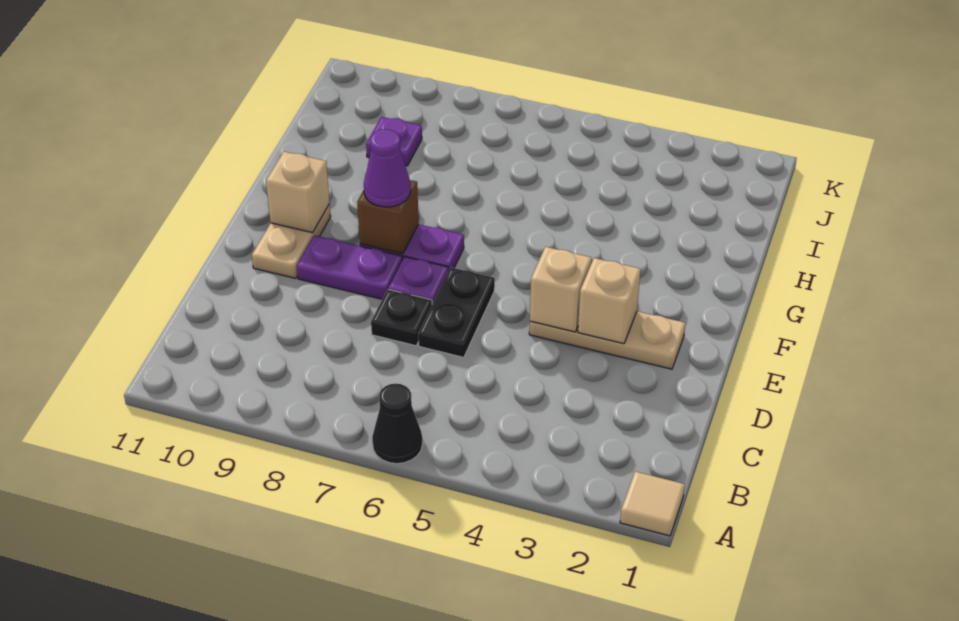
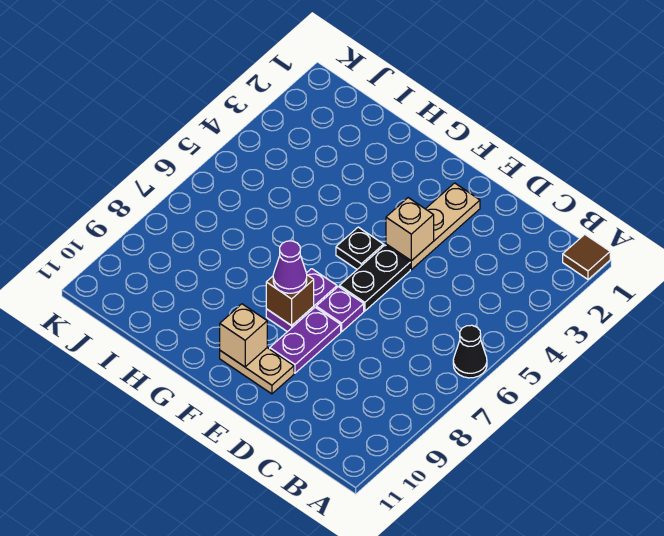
tan tile A1 level 1 -> brown tile A1 level 1
black plate D6:E6 level 1 -> black plate E5:E6 level 1
black plate D7 level 1 -> black plate F5 level 1
tan brick E3 level 2 -> none
purple plate I9 level 1 -> none

